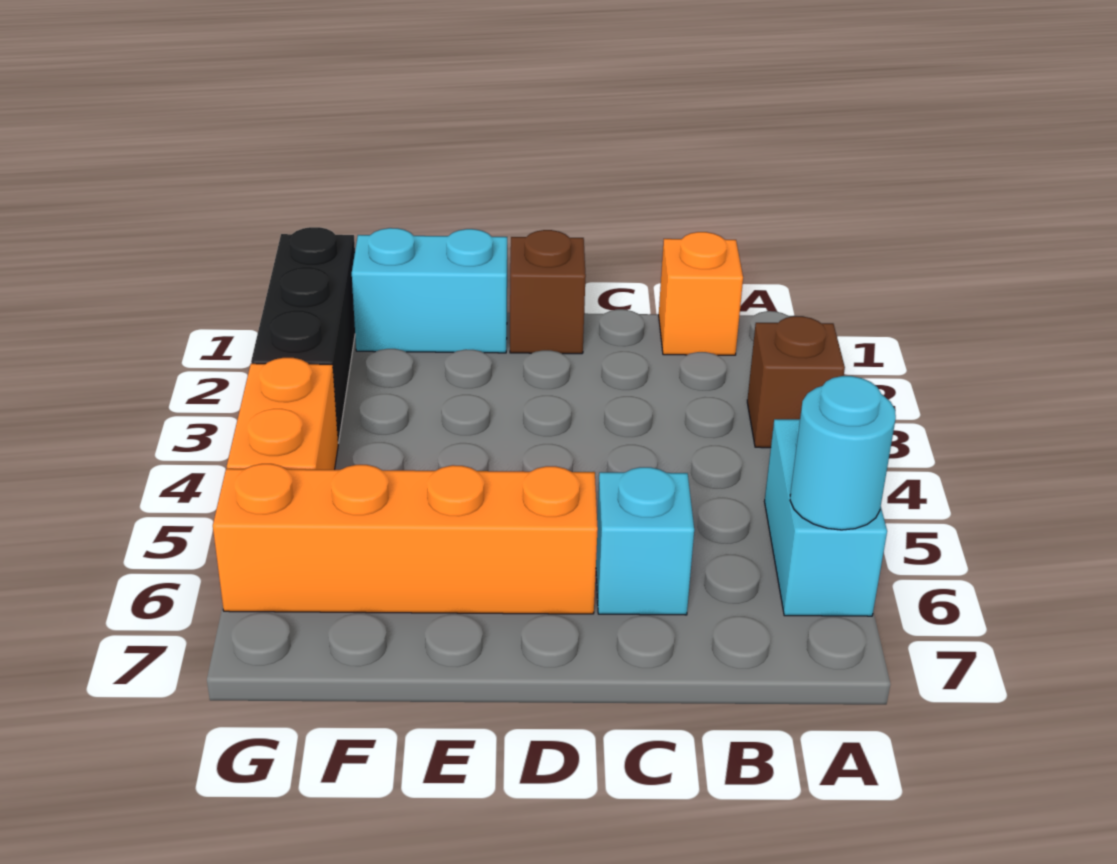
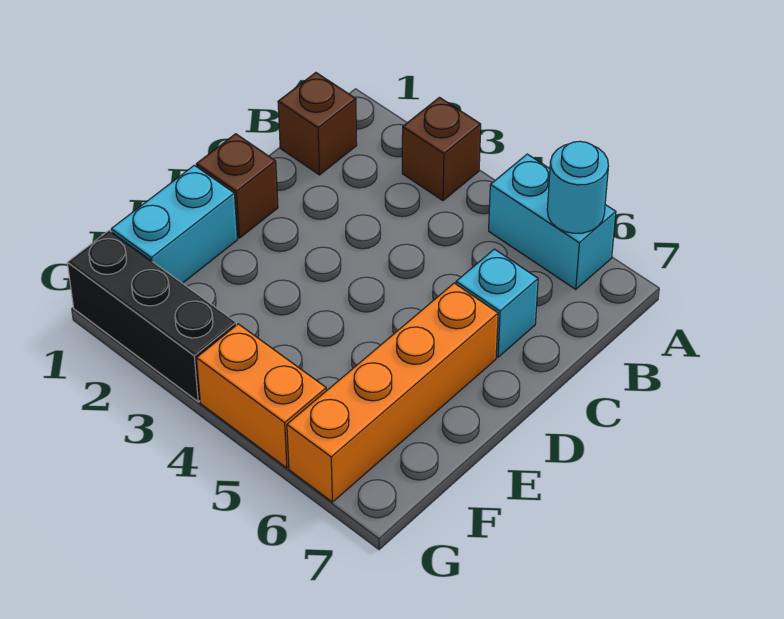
orange brick B1 level 1 -> brown brick B1 level 1

